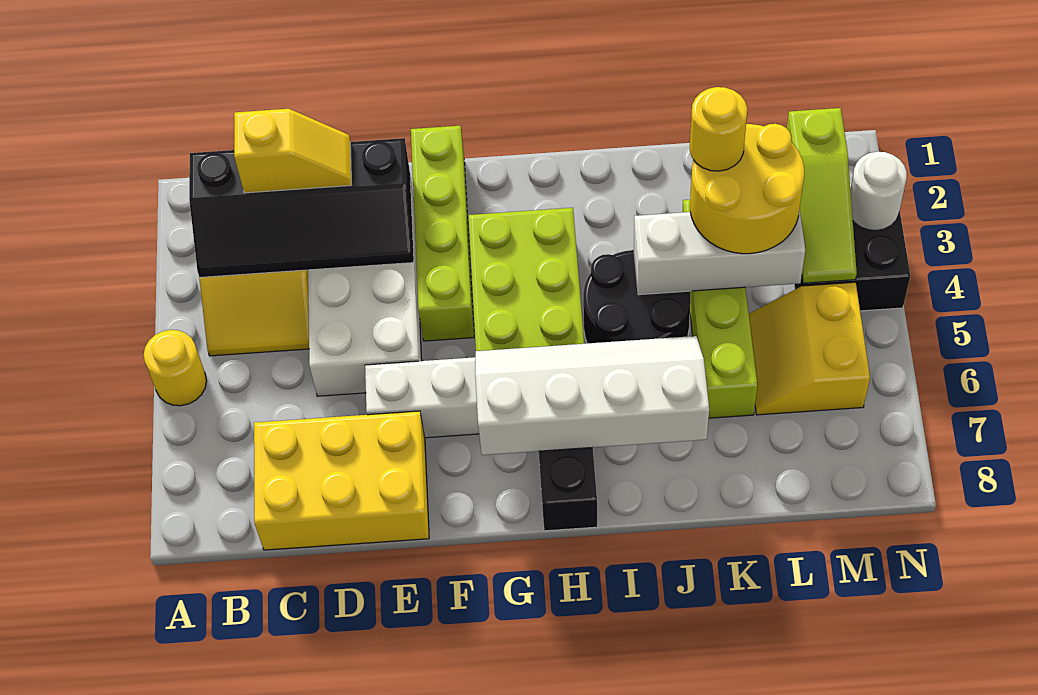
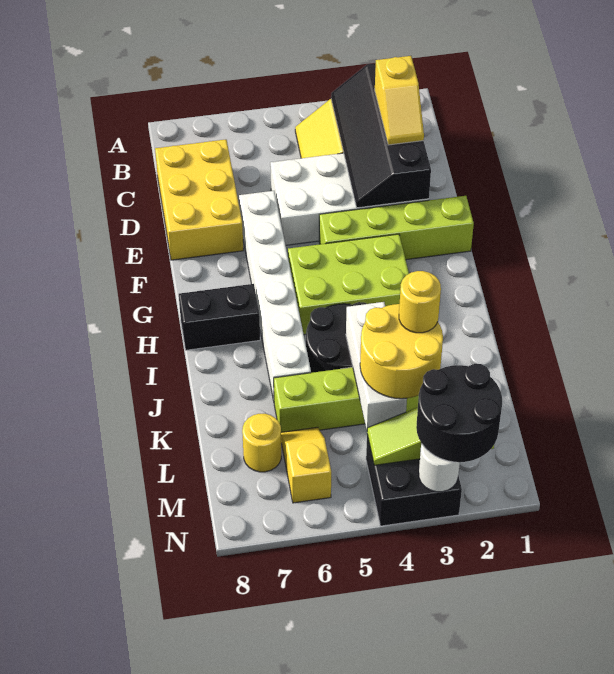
yellow round brick A5 level 1 -> yellow round brick L7 level 1
white slope G6:J7 level 2 top 7 -> none
yellow slope L5:M6 level 1 top M -> yellow slope L6:M6 level 1 top M
none -> black round brick M2:N3 level 3

